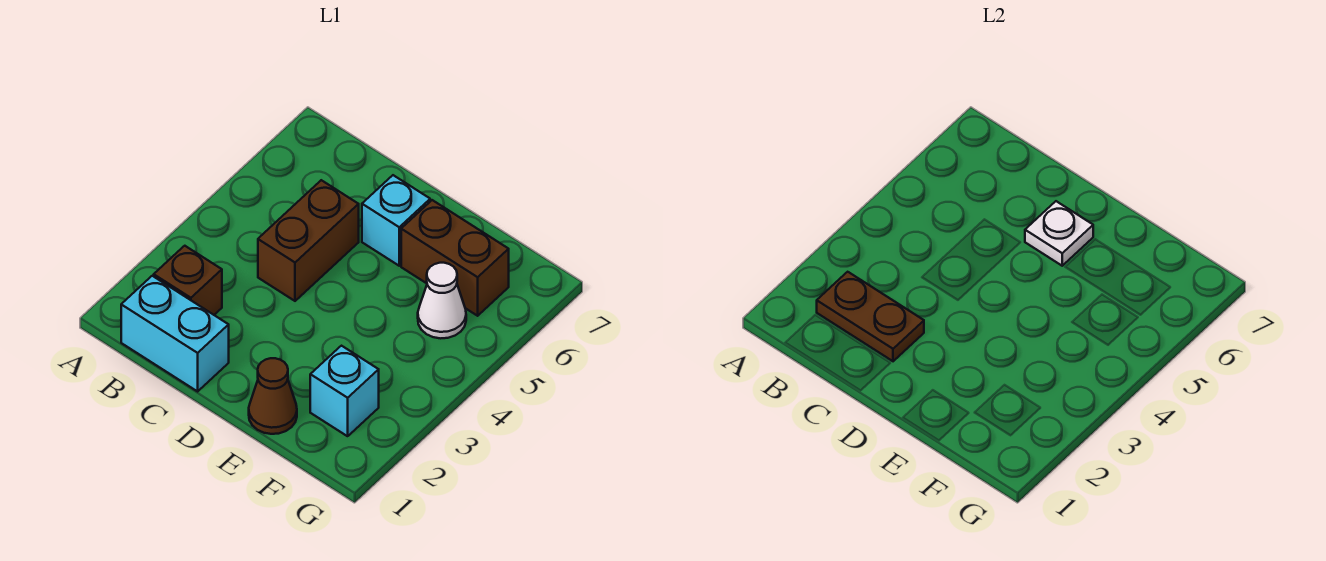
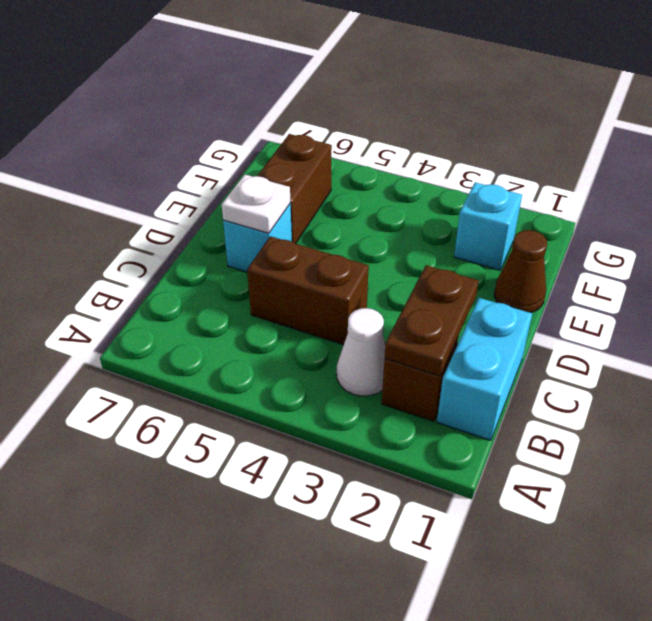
white cone F5 level 1 -> white cone B3 level 1

